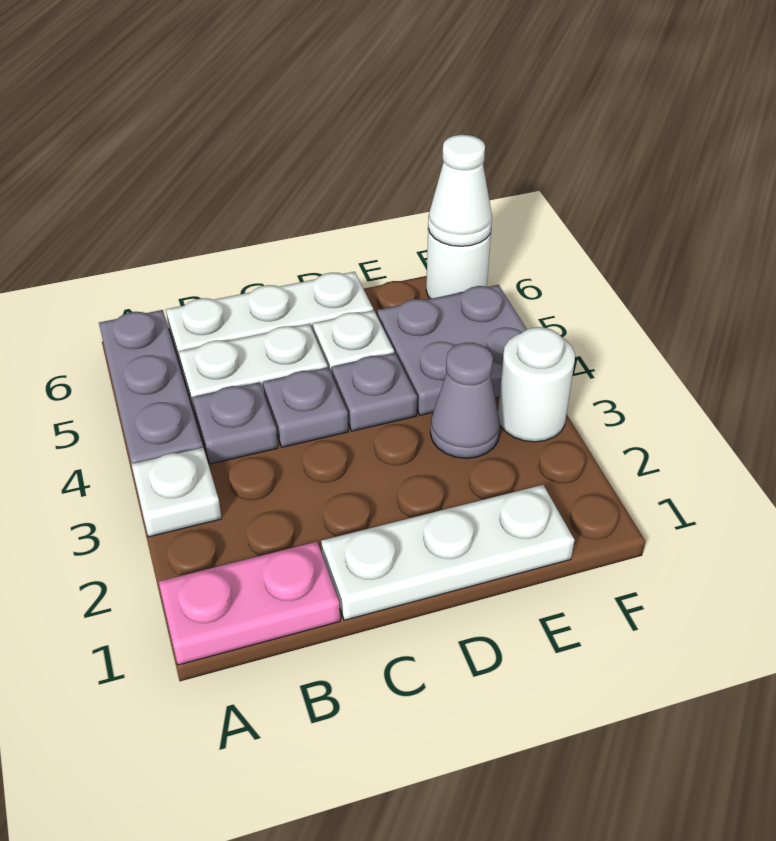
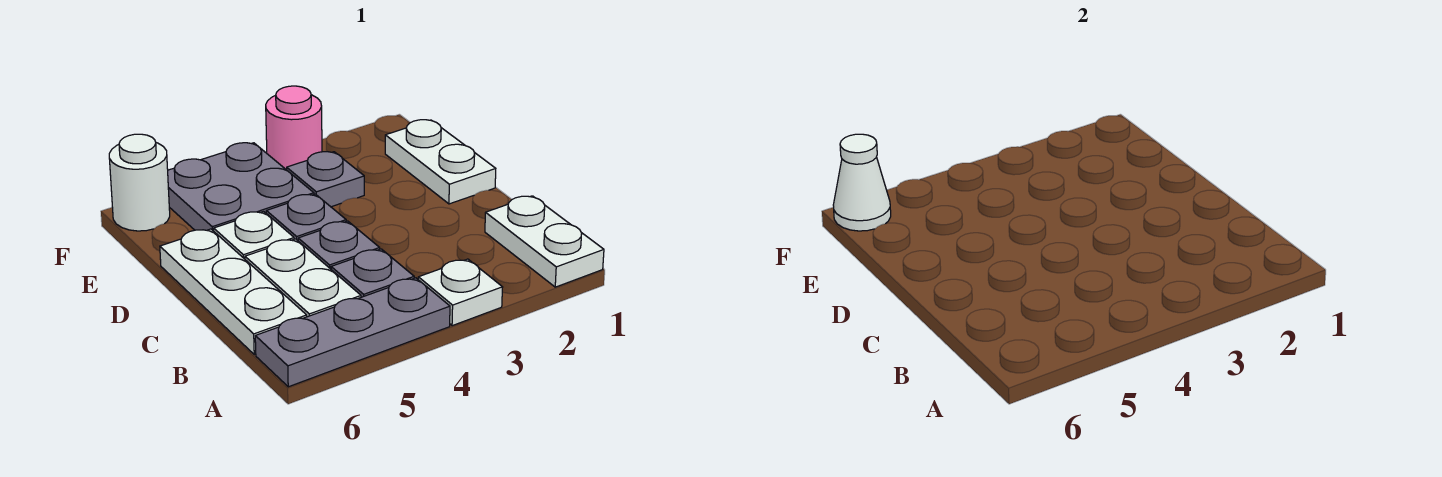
pink plate A1:B1 level 1 -> white plate A1:B1 level 1
white plate C1:E1 level 1 -> white plate D1:E1 level 1
grey cone E3 level 1 -> grey plate E3 level 1
white round brick F3 level 1 -> pink round brick F3 level 1

